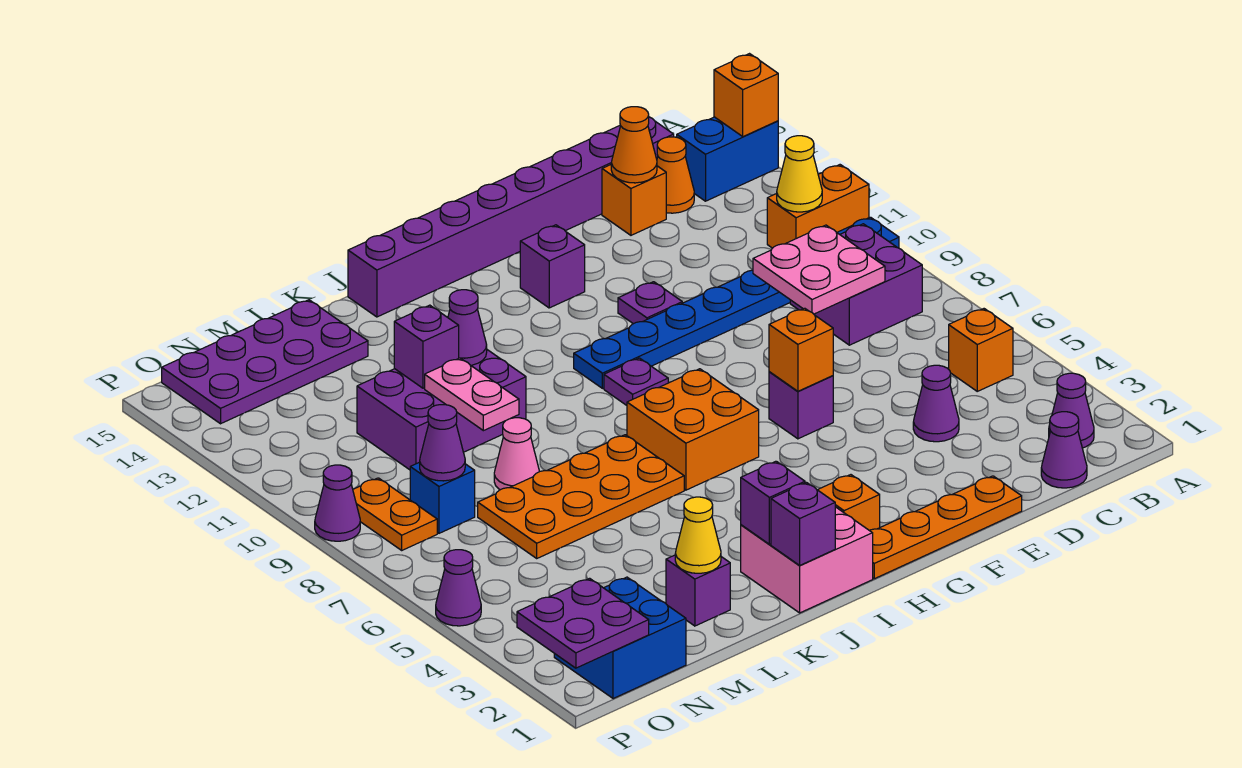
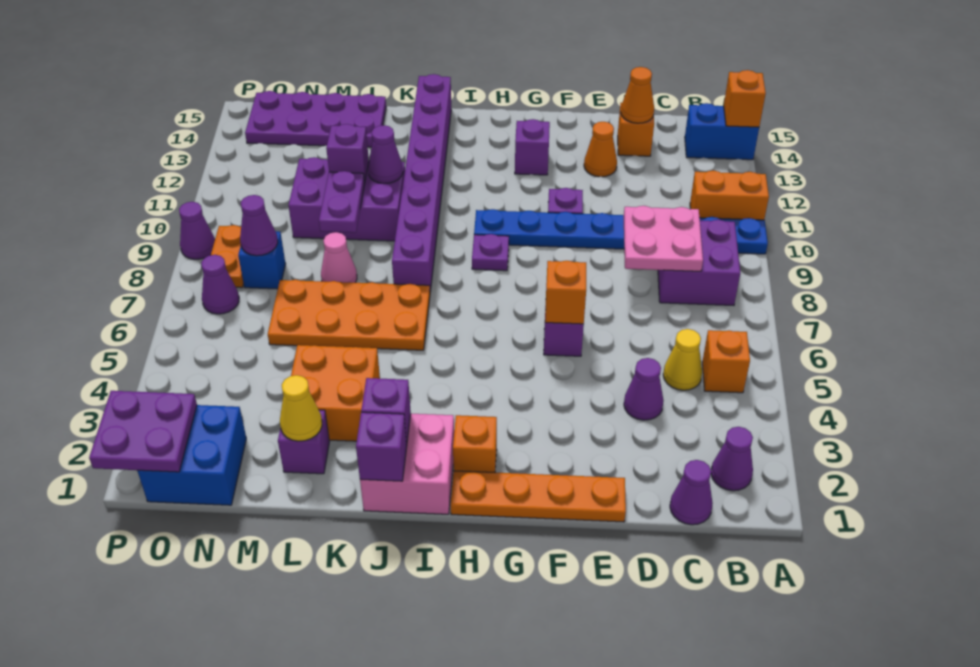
yellow cone B11 level 2 -> yellow cone C5 level 1
orange cone C14 level 1 -> orange cone E13 level 1
purple brick C15:J15 level 1 -> purple brick J8:J15 level 1
orange brick H6:I7 level 1 -> orange brick K3:L4 level 1
pink plate L9:L10 level 2 -> purple plate L9:L10 level 2
purple cone P5 level 1 -> purple cone O7 level 1

